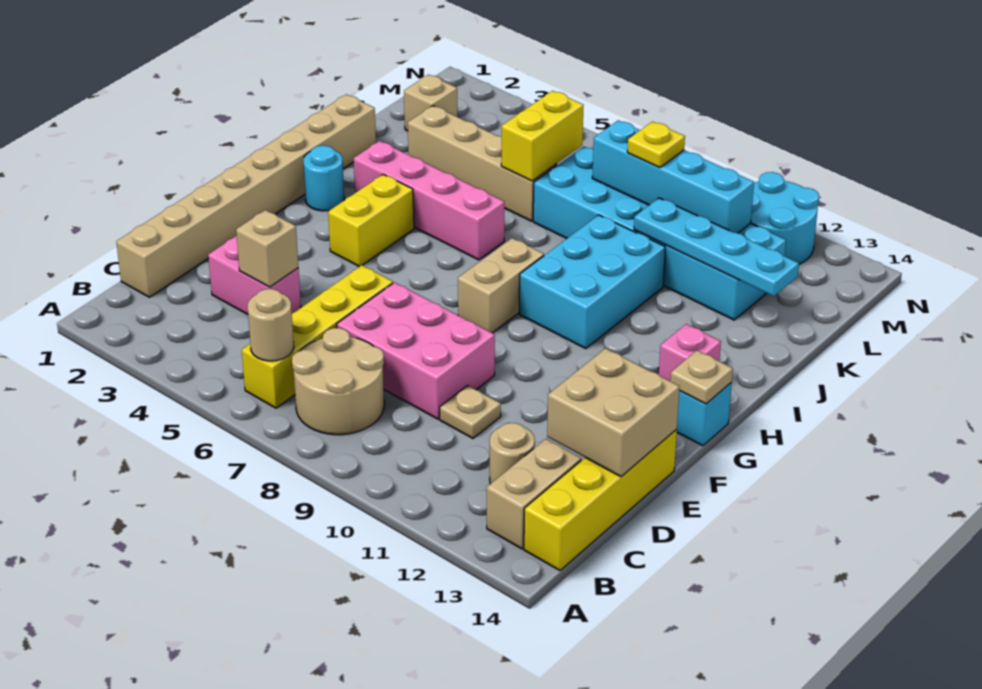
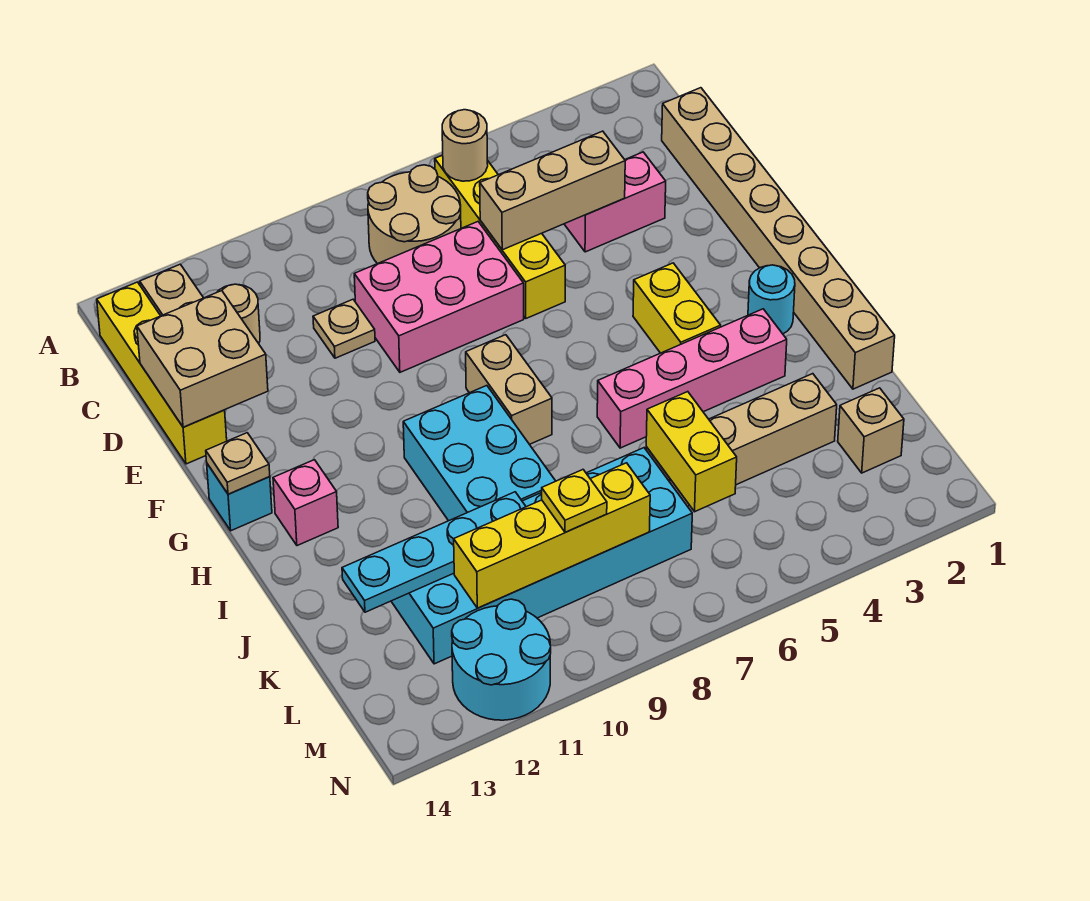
tan brick D4 level 2 -> tan brick D4:D6 level 2
cyan brick L8:L11 level 2 -> yellow brick L8:L11 level 2

